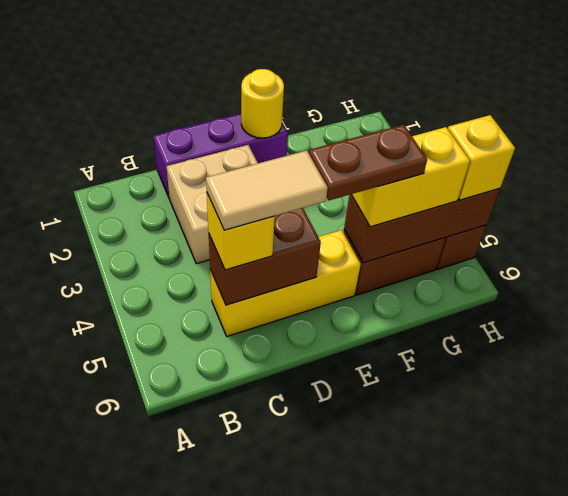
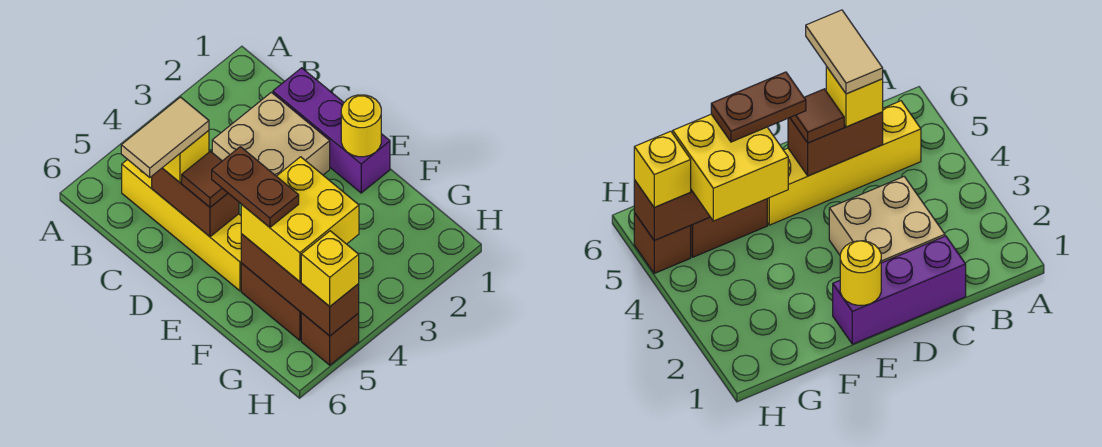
yellow brick C5:E5 level 1 -> yellow brick B5:E5 level 1
tan tile C5:D5 level 4 -> tan tile C5:C6 level 4
none -> brown tile D5 level 3
yellow brick F5:G5 level 3 -> yellow brick F4:G5 level 3

